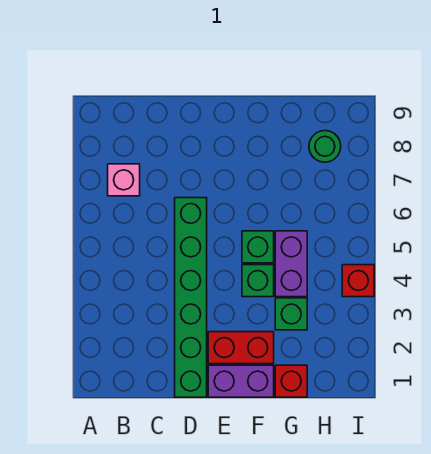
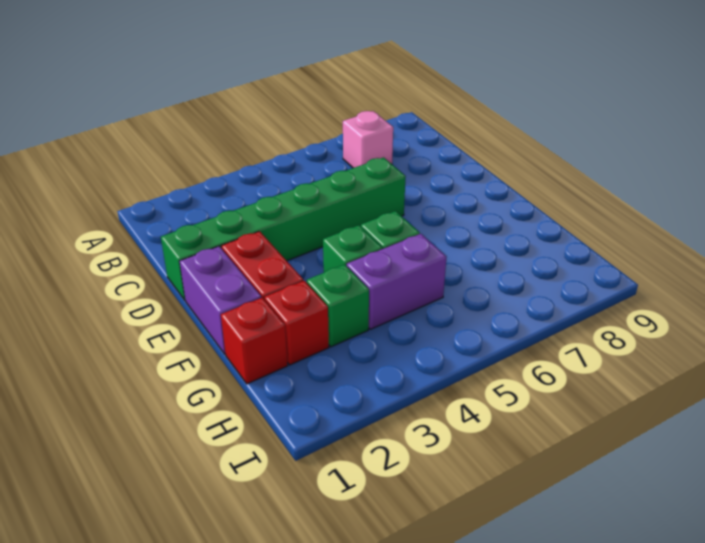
green round brick H8 level 1 -> none
red brick I4 level 1 -> red brick G2 level 1

